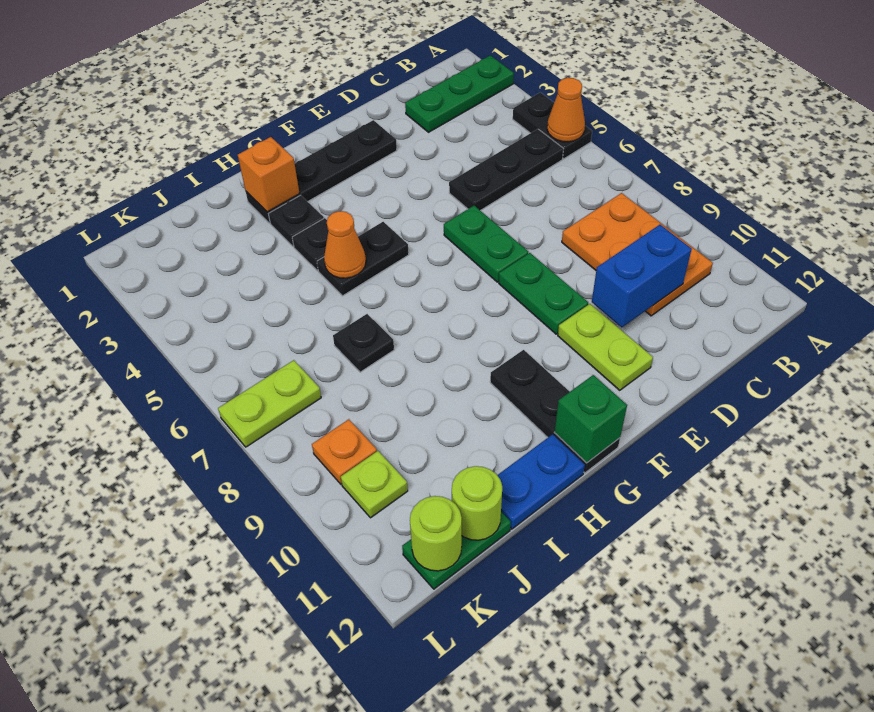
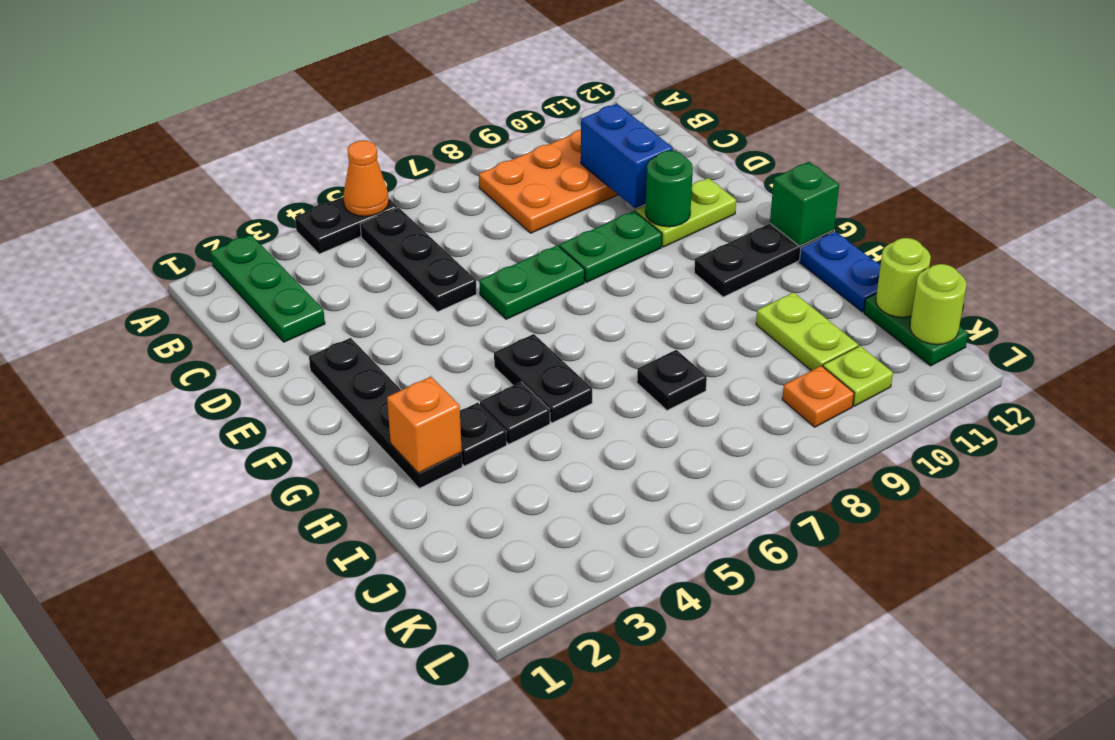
none -> green round brick E10 level 2
orange cone H5 level 2 -> none
lime plate K7:L7 level 1 -> lime plate I10:J10 level 1

